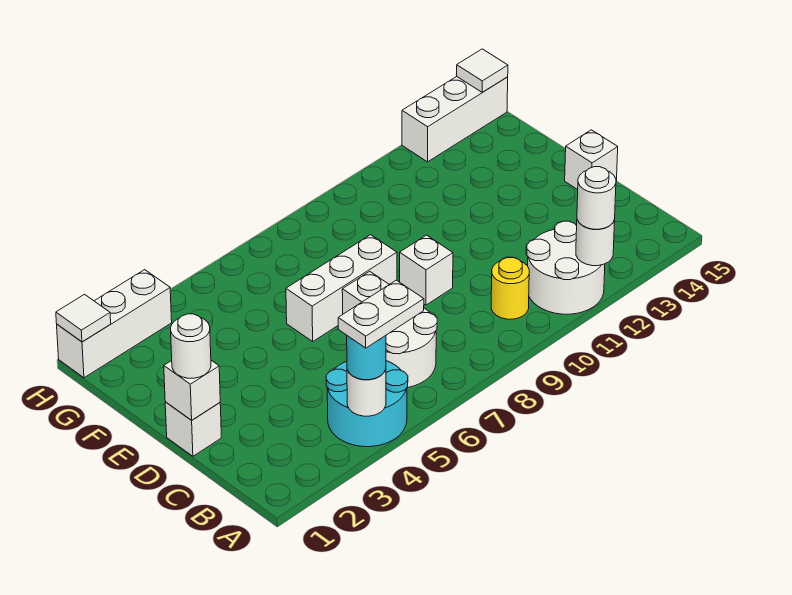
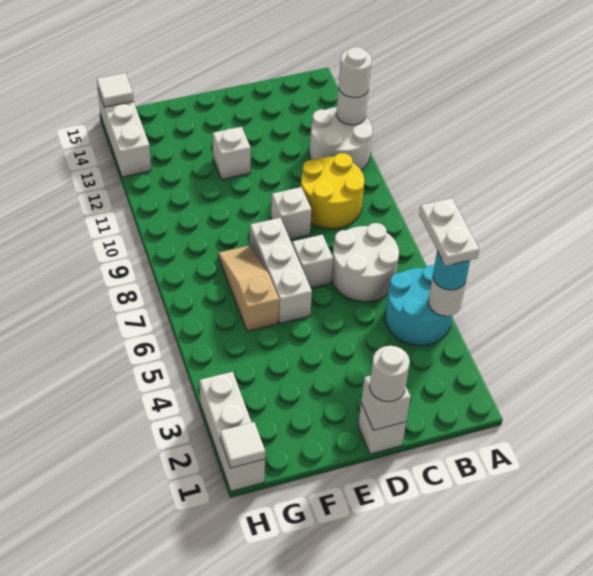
yellow round brick B10 level 1 -> yellow round brick B9:C10 level 1
white brick D15 level 1 -> white brick E12 level 1
none -> tan slope F6:F8 level 1 top 6

